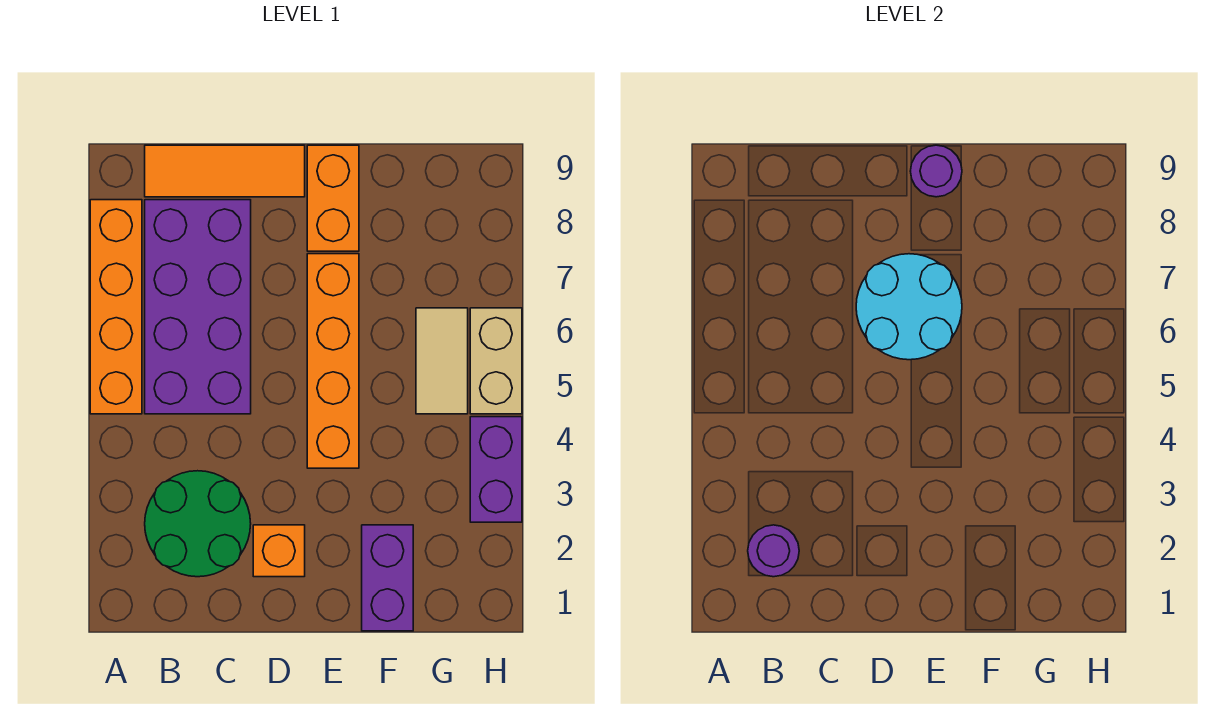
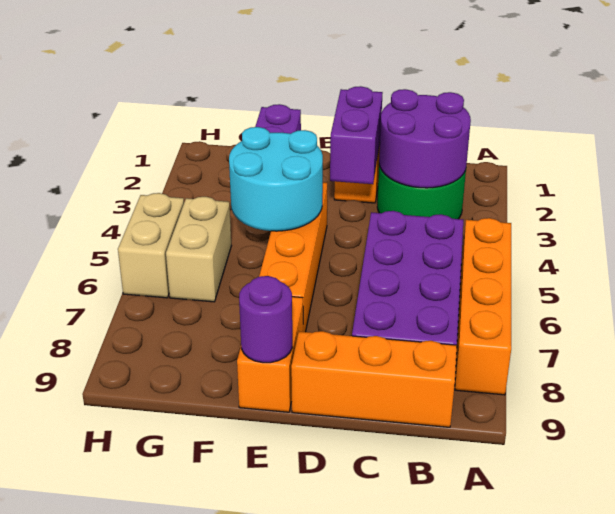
purple round brick B2 level 2 -> purple round brick B2:C3 level 2
orange tile B9:D9 level 1 -> orange brick B9:D9 level 1
cyan round brick D6:E7 level 2 -> cyan round brick E4:F5 level 2
tan tile G5:G6 level 1 -> tan brick G5:G6 level 1
purple brick H3:H4 level 1 -> purple brick D2:D3 level 2

